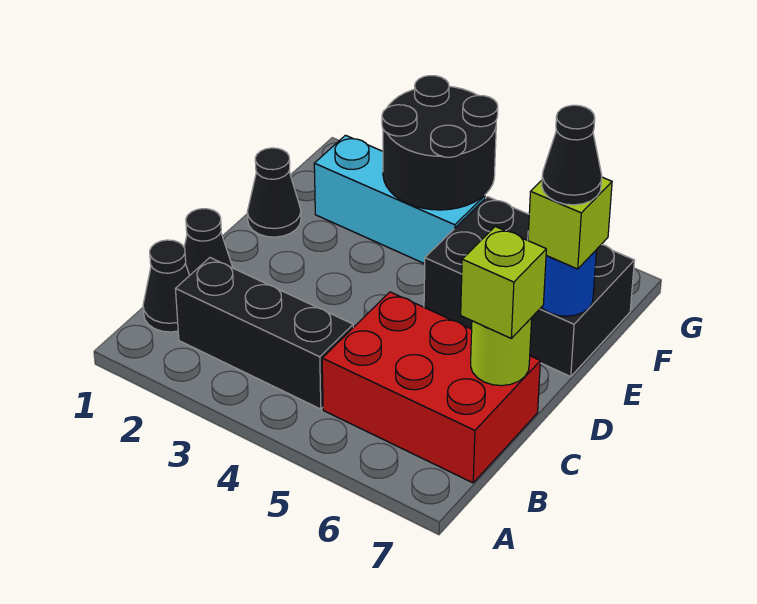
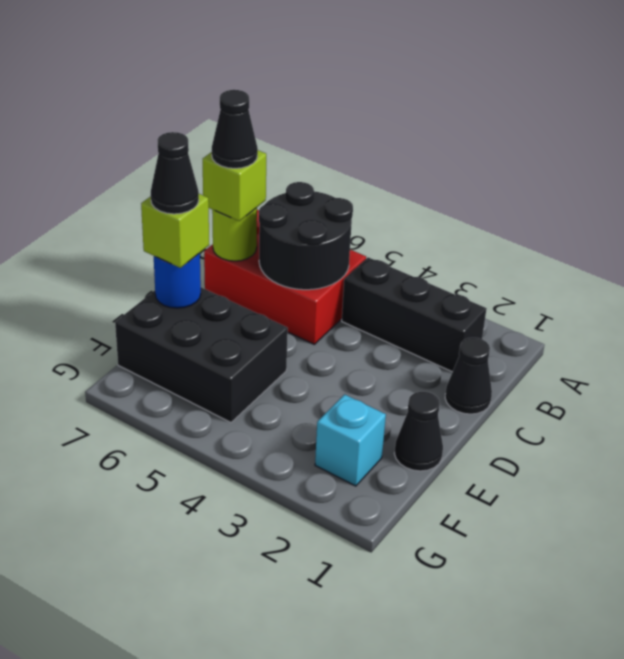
black cone B1 level 1 -> black cone C7 level 4
cyan brick F2:F4 level 1 -> cyan brick F2 level 1
black round brick F3:G4 level 2 -> black round brick B5:C6 level 2

